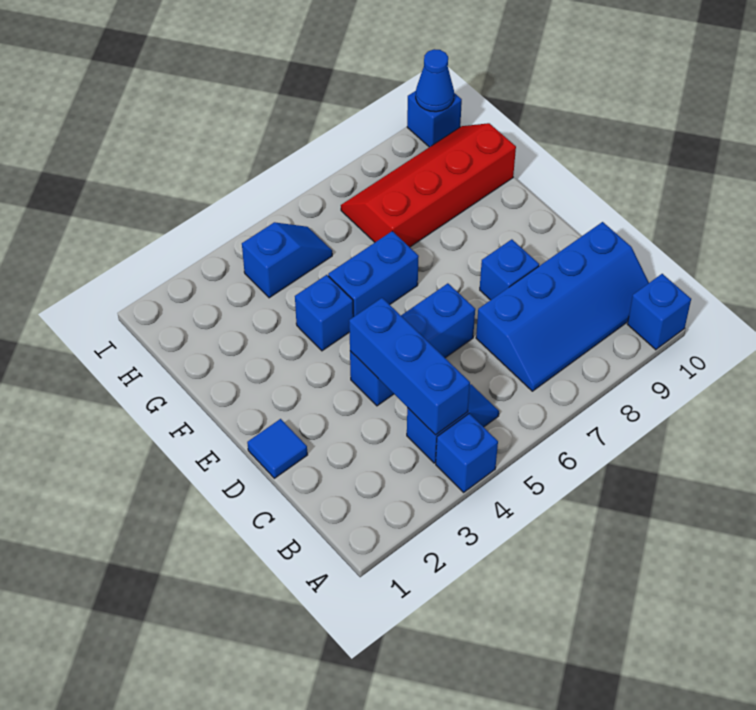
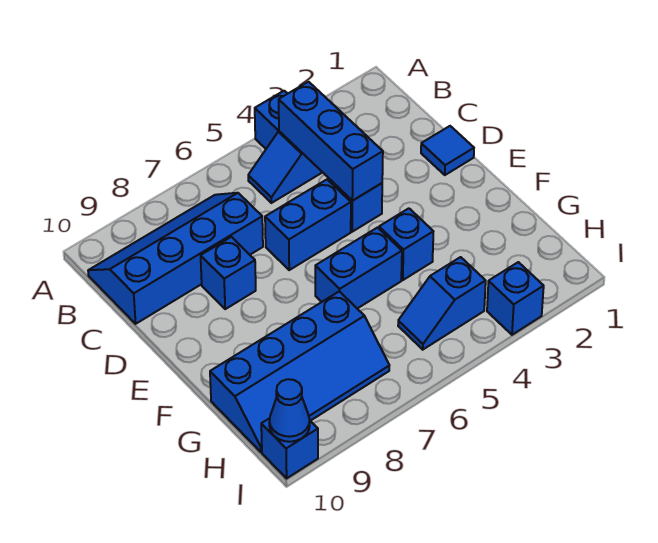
blue brick A10 level 1 -> blue brick I3 level 1
red slope G7:H10 level 1 top G -> blue slope G7:H10 level 1 top G

